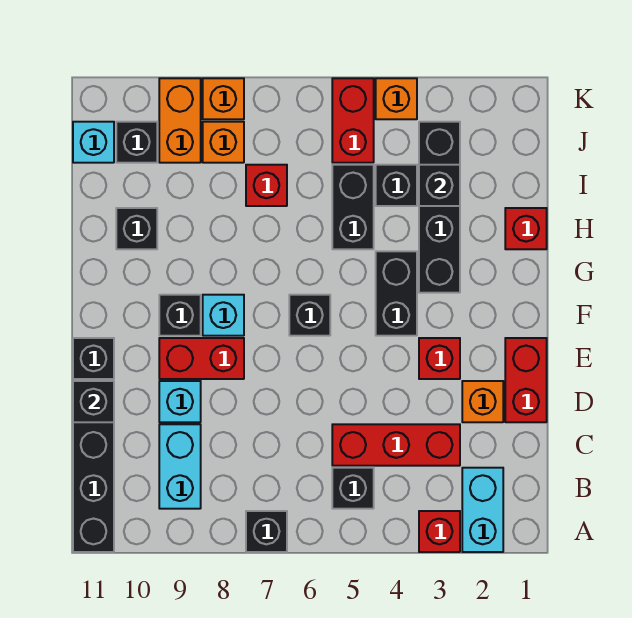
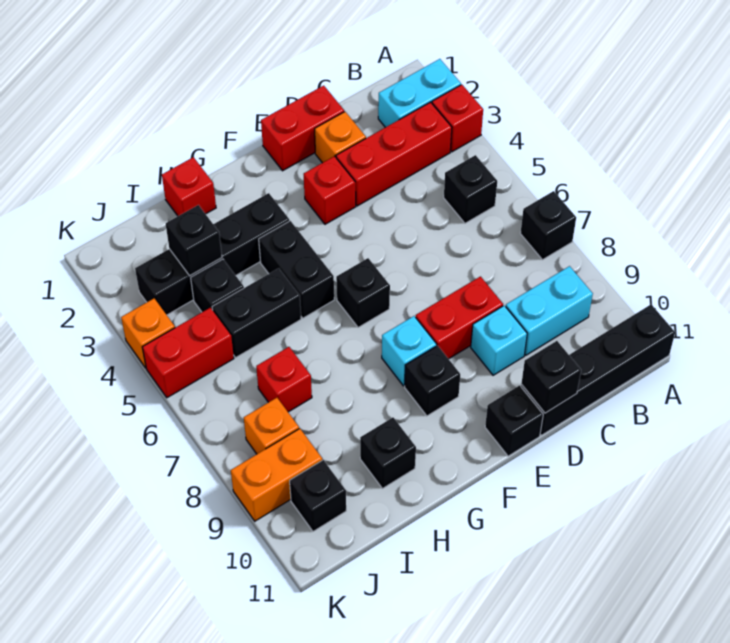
red brick C3:C5 level 1 -> red brick B3:D3 level 1
red brick E8:E9 level 1 -> red brick D8:E8 level 1
black brick F4:G4 level 1 -> black brick G4:G5 level 1
cyan brick J11 level 1 -> none
orange brick K8 level 1 -> none

